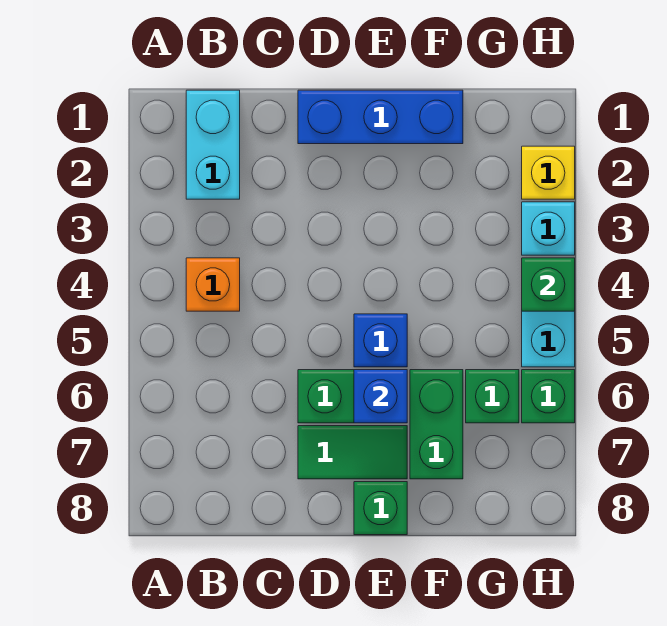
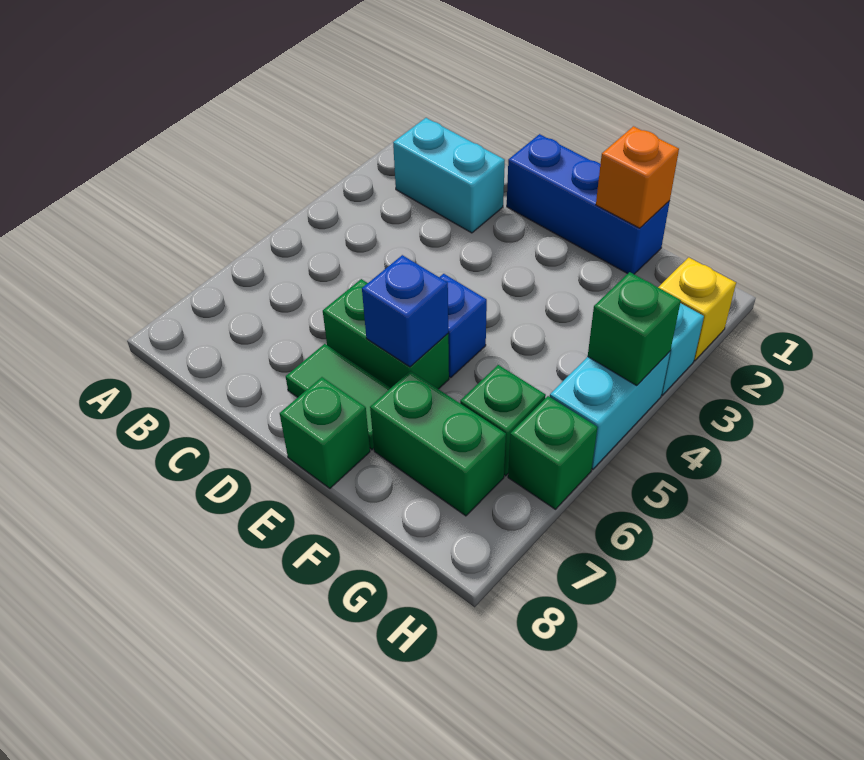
cyan brick B1:B2 level 1 -> cyan brick B2:C2 level 1
orange brick B4 level 1 -> orange brick F1 level 2
green brick F6:F7 level 1 -> green brick F7:G7 level 1

